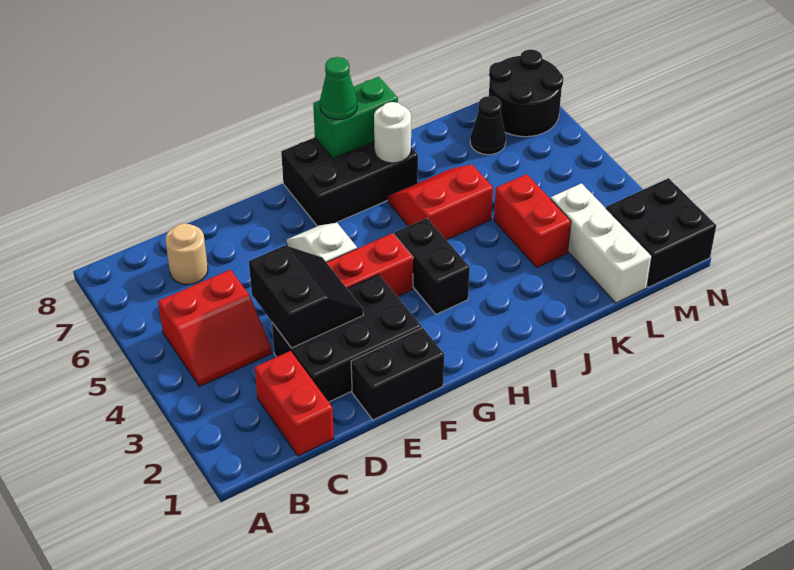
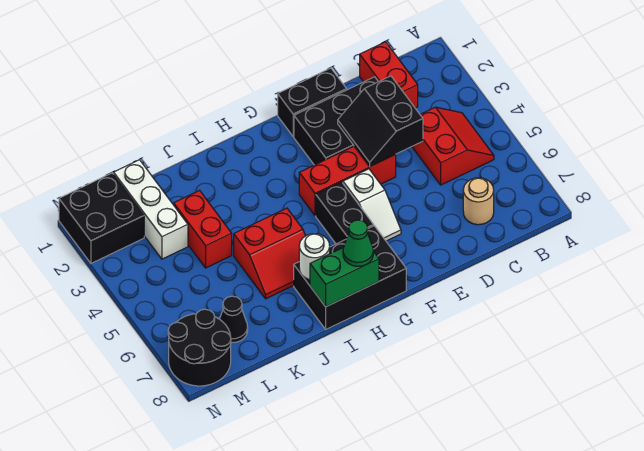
red slope B4:C5 level 1 top 5 -> red slope B4:C5 level 1 top C
black brick H3:H4 level 1 -> black brick G5:G6 level 1

